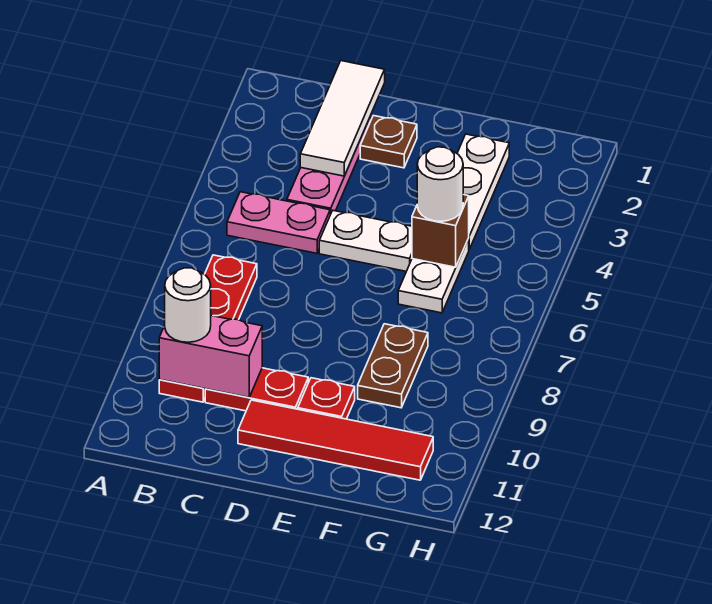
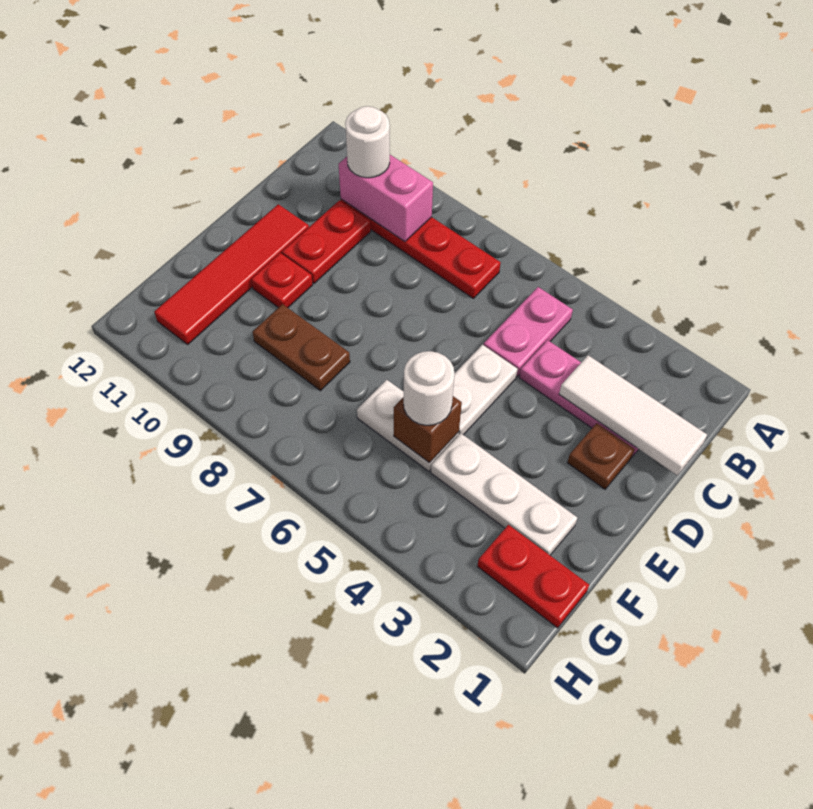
pink brick B10:C10 level 2 -> pink brick B9:B10 level 2
none -> red plate G1:G2 level 1

